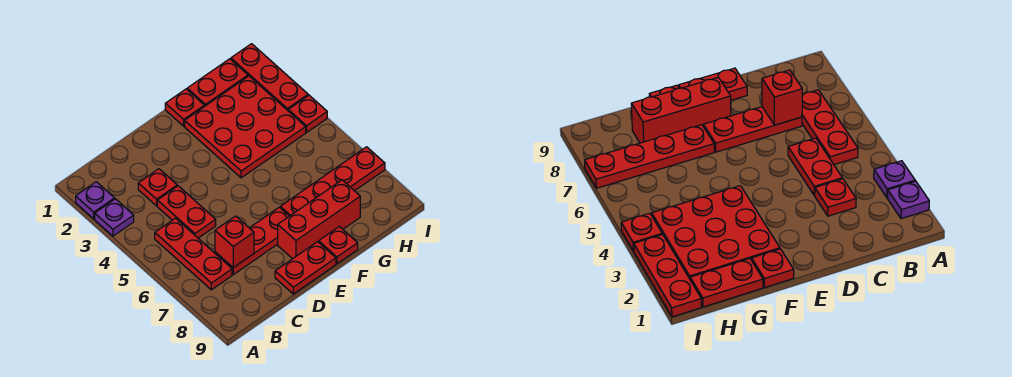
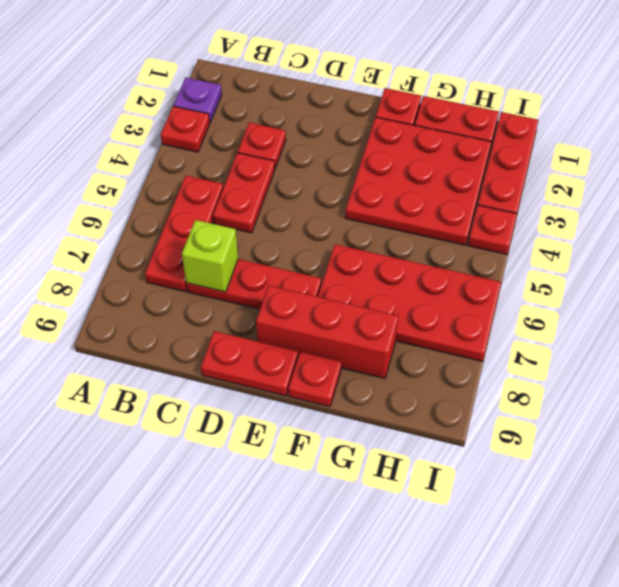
purple plate A3 level 1 -> red plate A3 level 1
red brick C7 level 2 -> lime brick C7 level 2
red plate F7:I7 level 1 -> red plate F6:I7 level 1

